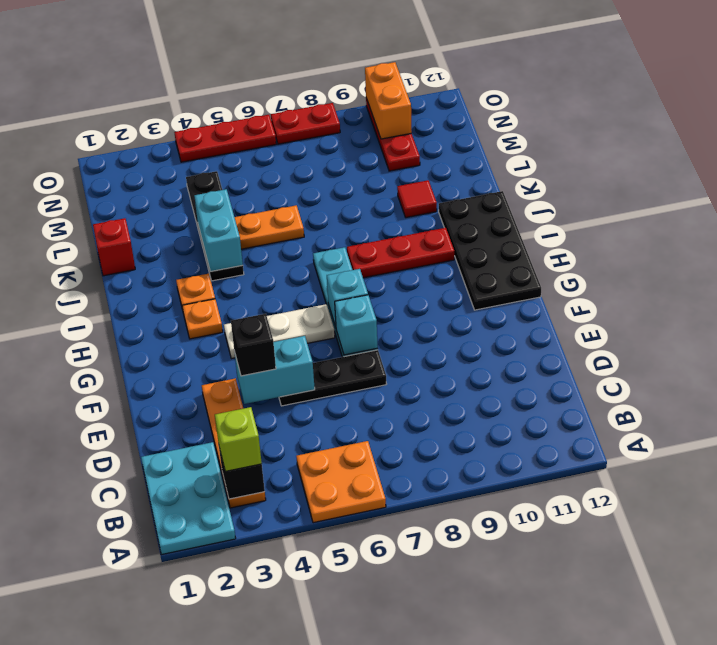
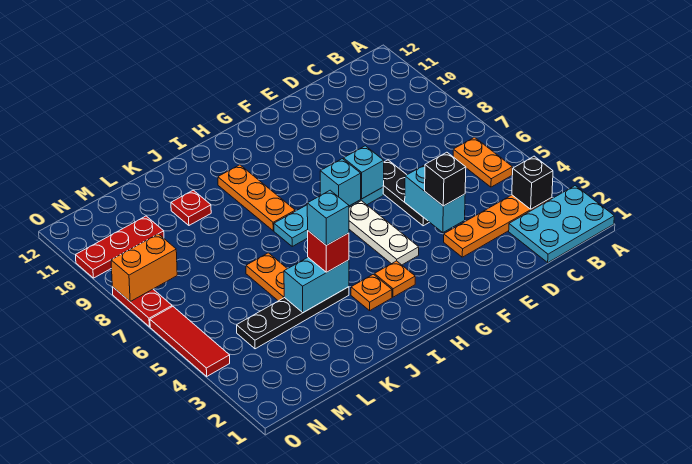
orange plate A5:B6 level 1 -> orange plate B5:B6 level 1
lime brick B3 level 3 -> none
black plate G11:J12 level 1 -> none
red plate I8:I10 level 1 -> orange plate I8:I10 level 1
none -> cyan brick J4 level 4
red brick K1 level 1 -> red brick J4 level 3
red tile K10 level 1 -> red plate K10 level 1
orange brick N10:O10 level 2 -> orange brick N8:O8 level 2
red plate O4:O6 level 1 -> red tile O4:O6 level 1

